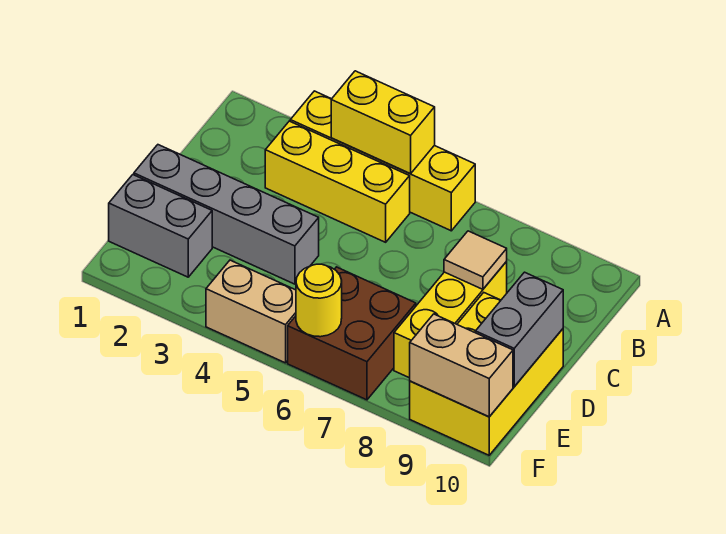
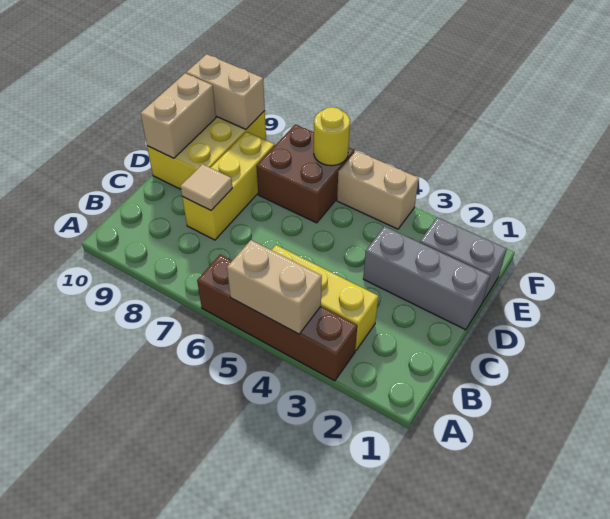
yellow brick A3:A6 level 1 -> brown brick A3:A6 level 1
yellow brick A4:A5 level 2 -> tan brick A4:A5 level 2
grey brick D1:D4 level 1 -> grey brick D1:D3 level 1
grey brick D10:E10 level 2 -> tan brick D10:E10 level 2

